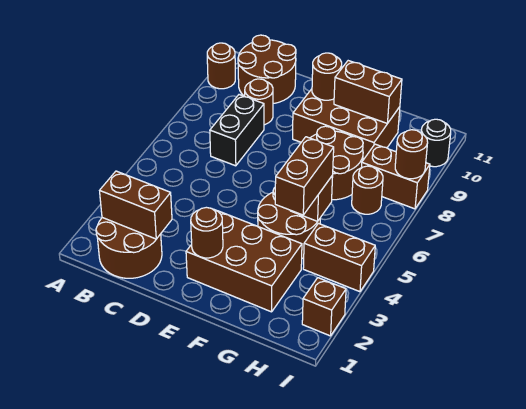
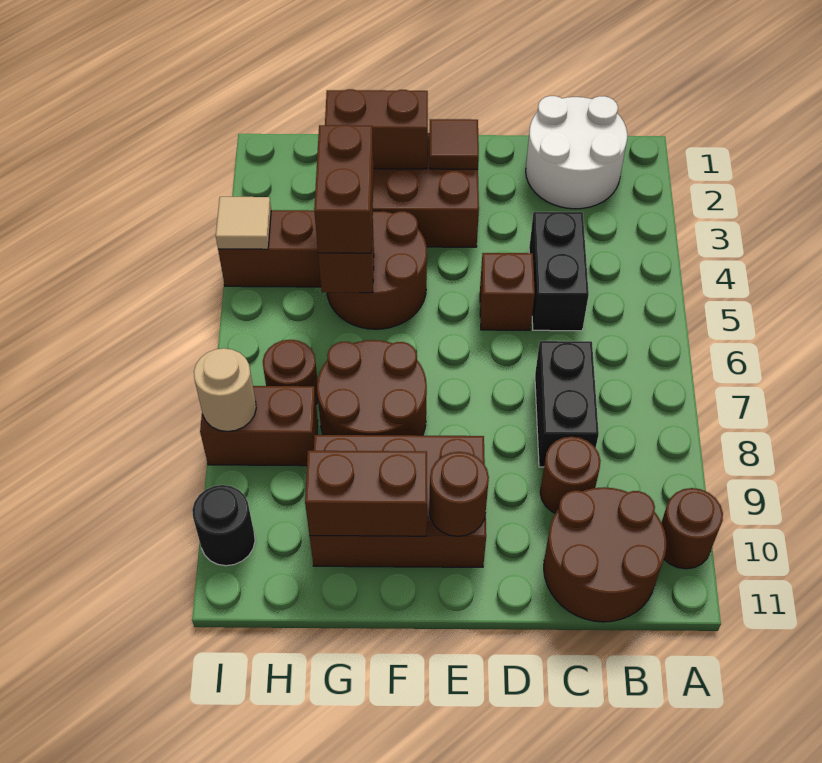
brown round brick B1:C2 level 1 -> white round brick B1:C2 level 1
brown brick B2:C2 level 2 -> brown brick F2:G2 level 2
none -> black brick C4:C5 level 1
brown round brick E2 level 2 -> brown tile E2 level 2
brown brick I2 level 1 -> brown brick D5 level 1
none -> tan tile I4 level 2
brown round brick I8 level 2 -> tan round brick I8 level 2

